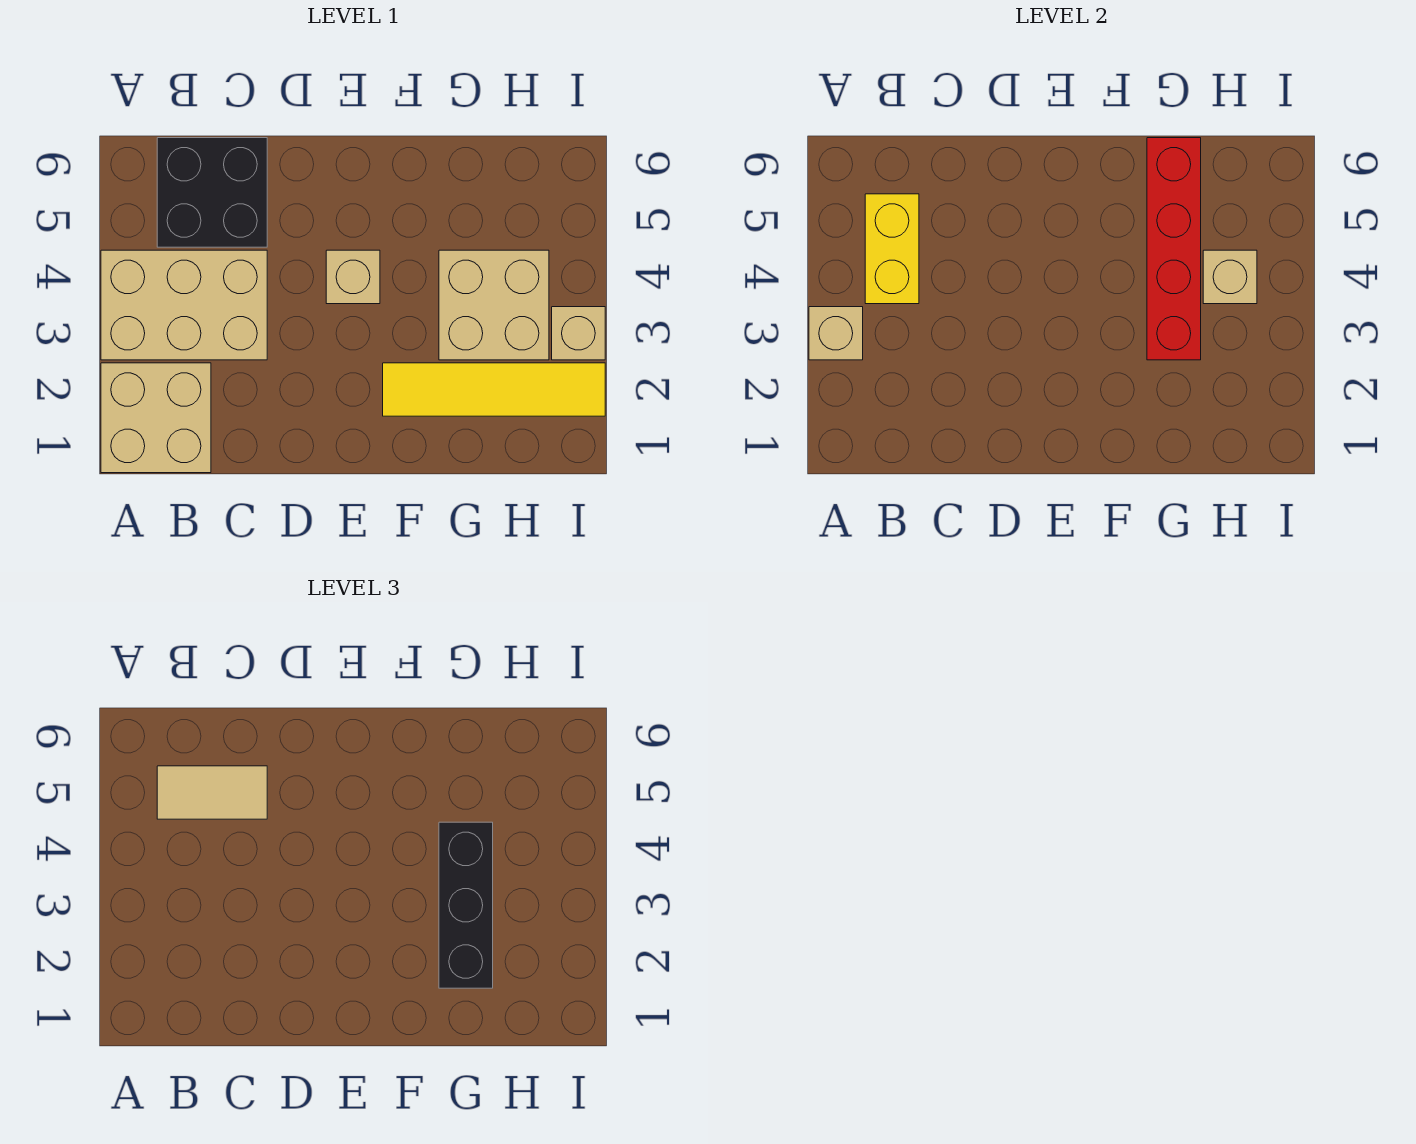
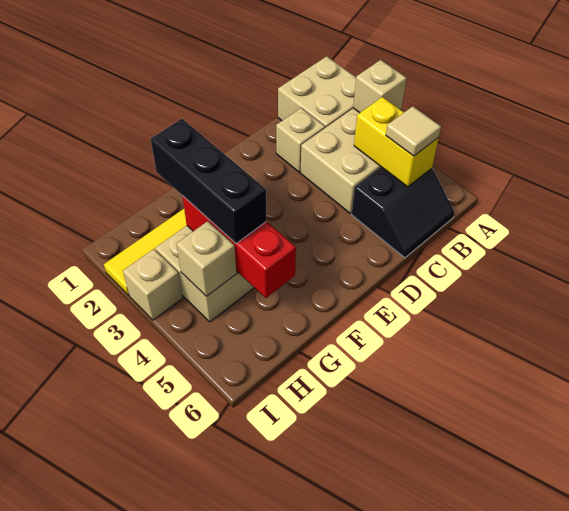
black brick B5:C6 level 1 -> black slope B5:C6 level 1 top 5
tan tile B5:C5 level 3 -> tan tile B5 level 3
tan brick E4 level 1 -> tan brick C2 level 1
red brick G3:G6 level 2 -> red brick G3:G5 level 2

